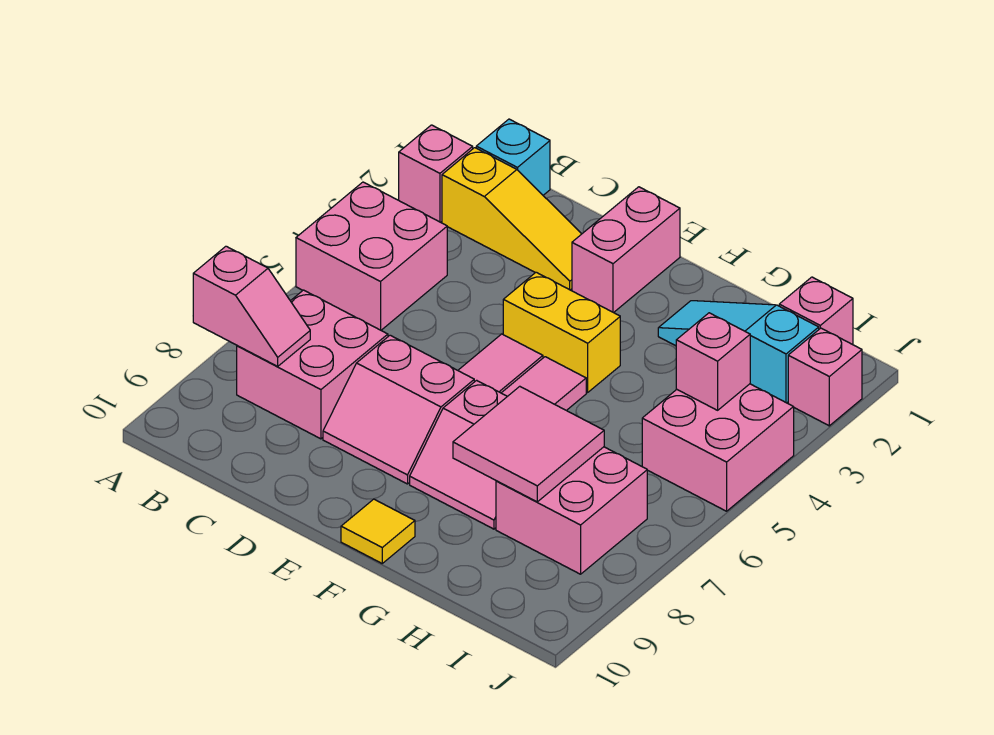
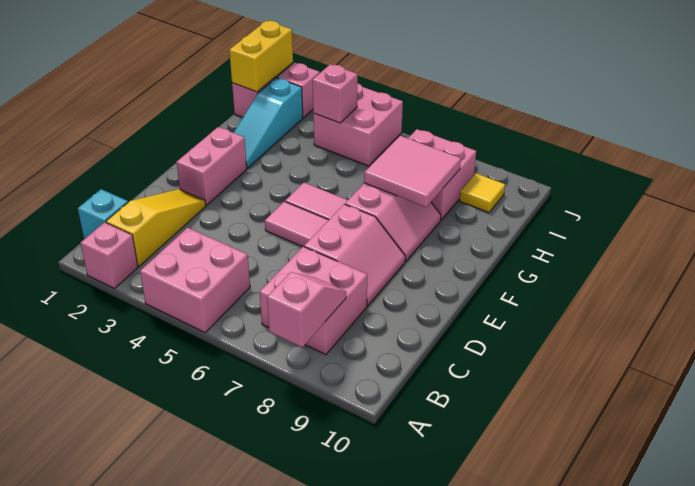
pink brick E1:E2 level 1 -> pink brick E2:F2 level 1
yellow brick E4:F4 level 1 -> yellow brick I1:J1 level 2
yellow tile F10 level 1 -> yellow tile I9 level 1

